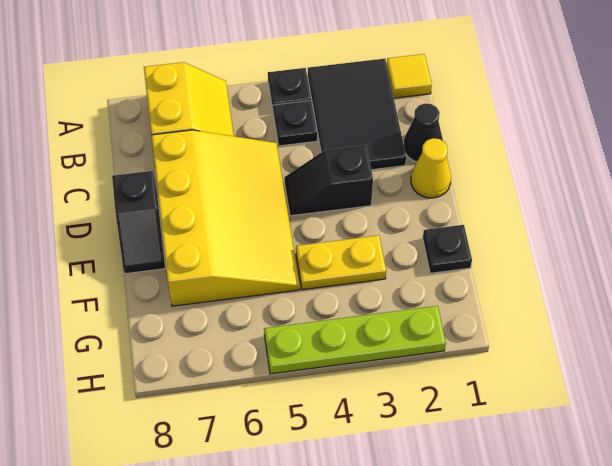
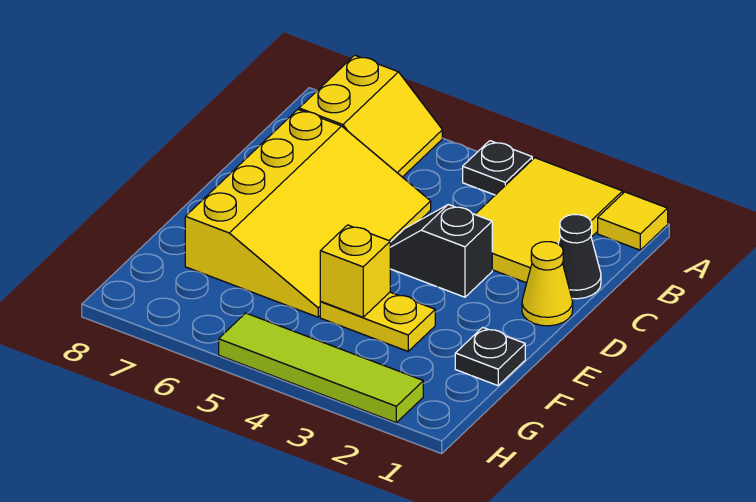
black tile A2:C3 level 1 -> yellow tile A2:C3 level 1
black plate B4 level 1 -> none
black slope D8:E8 level 1 top D -> none
none -> yellow brick F4 level 2
lime plate H2:H5 level 1 -> lime tile H2:H5 level 1

